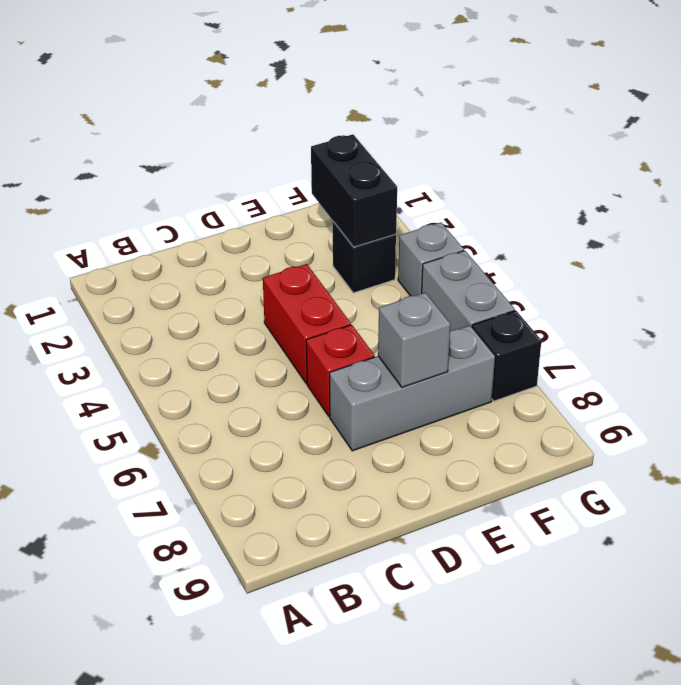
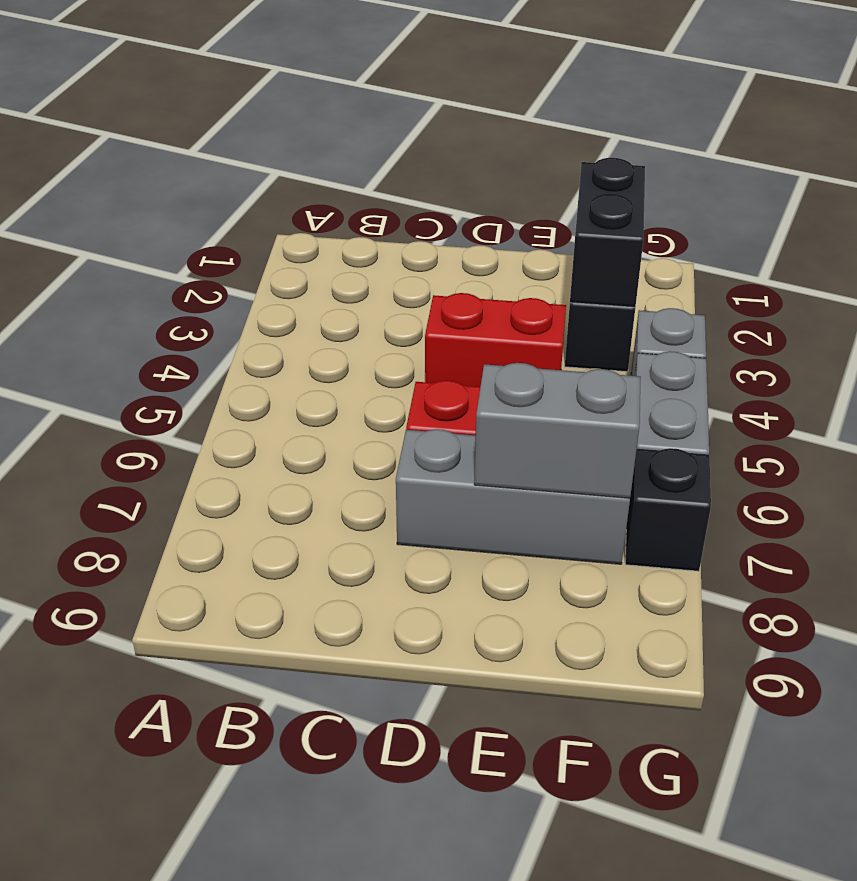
red brick D4:D5 level 1 -> red brick D4:E4 level 1
grey brick E7 level 2 -> grey brick E7:F7 level 2

